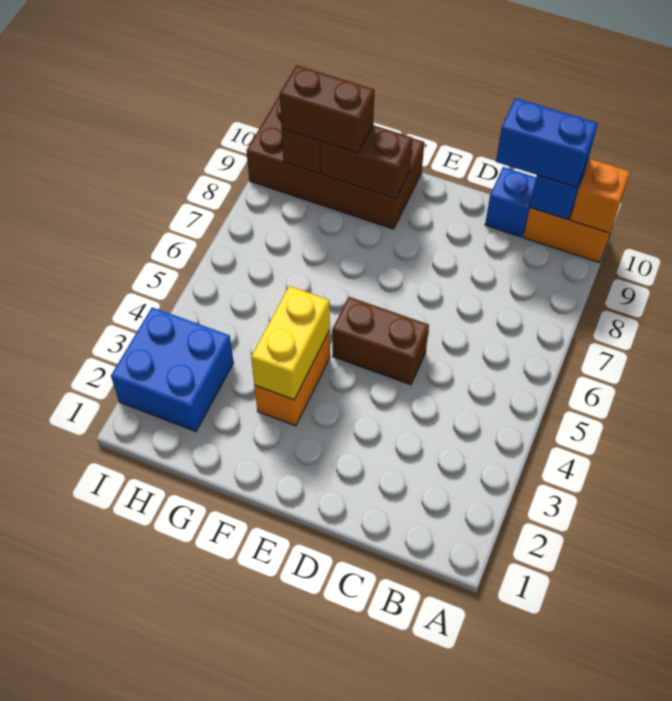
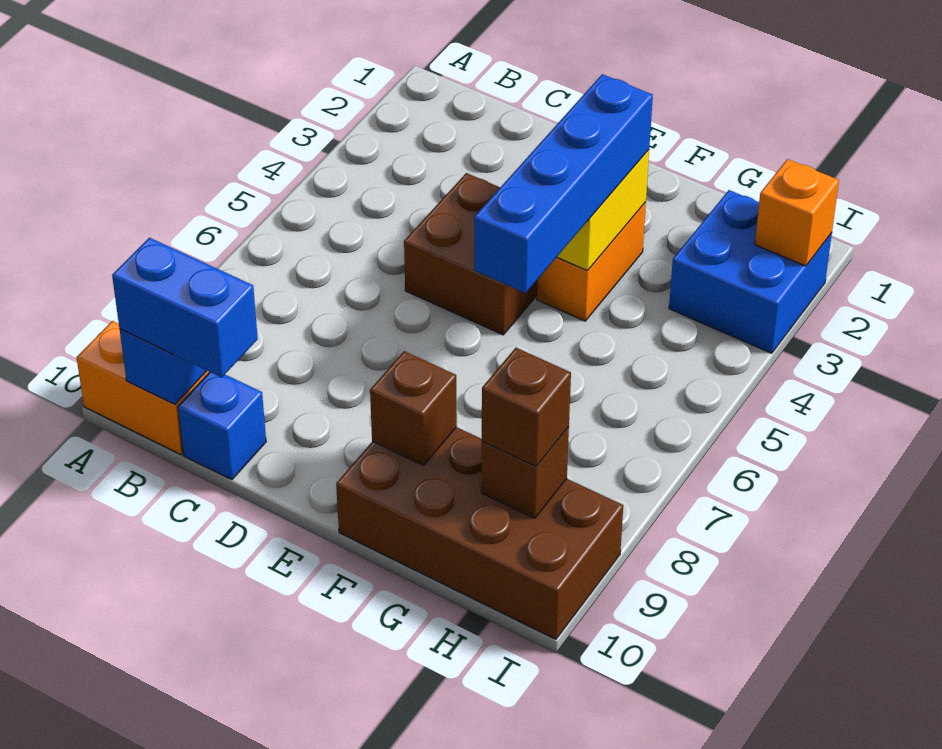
orange brick A10 level 2 -> orange brick I2 level 2
brown brick D5:E5 level 1 -> brown brick D4:E5 level 1
none -> blue brick F3:F6 level 3
brown brick F9:G9 level 2 -> brown brick F9 level 2
brown brick G9:H9 level 3 -> brown brick H9 level 3

